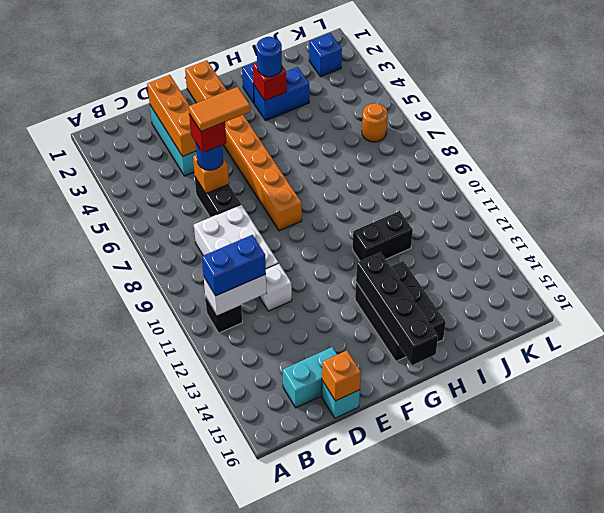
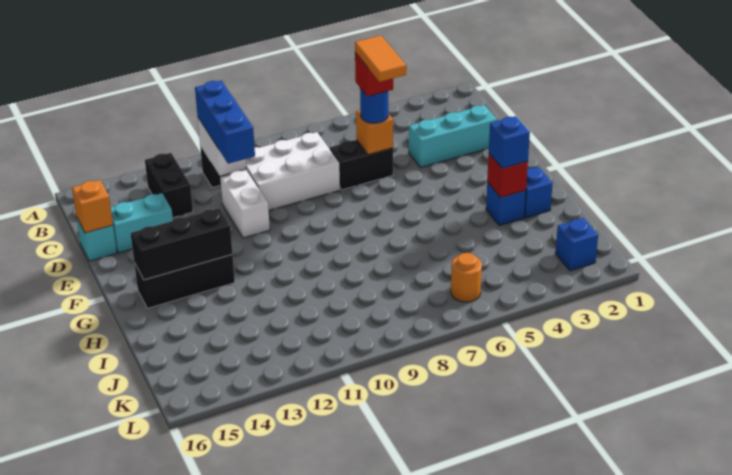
blue brick B11:C11 level 3 -> blue brick B11:D11 level 3
cyan brick C15:D15 level 1 -> cyan brick D14:D15 level 1
orange brick D2:D4 level 2 -> none
white brick D11 level 1 -> white brick D11:E11 level 1
orange brick F1:F8 level 1 -> none
black brick G13:H15 level 1 -> black brick G13:G15 level 1
black brick G13:G16 level 2 -> black brick G13:G15 level 2
blue brick H3:I3 level 1 -> blue brick H3 level 1
blue round brick H3 level 3 -> blue brick H3 level 3
black brick H11:I11 level 1 -> black brick B13:C13 level 1

